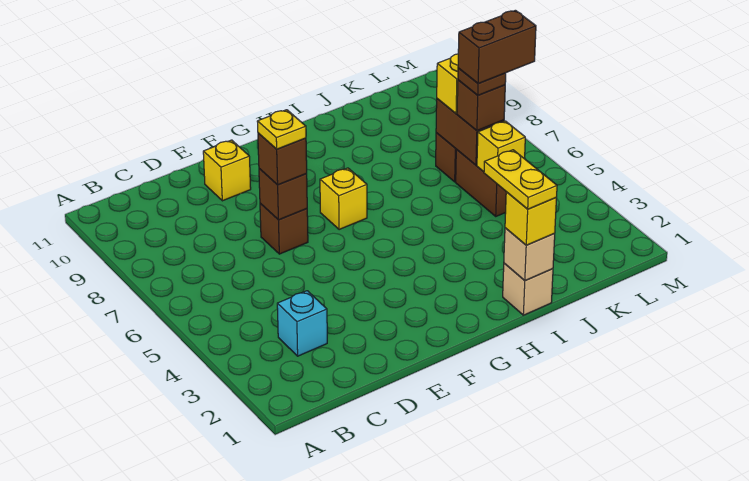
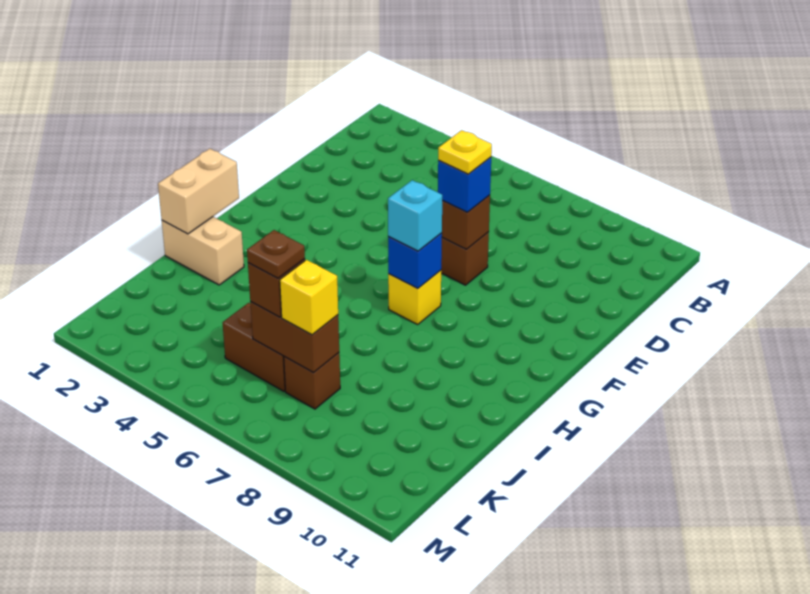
cyan brick C3 level 1 -> cyan brick G7 level 3
brown brick E7 level 3 -> blue brick E7 level 3
yellow brick E10 level 1 -> none
none -> blue brick G7 level 2
tan brick I1 level 1 -> tan brick I1:I2 level 1
tan brick I1 level 2 -> tan brick H1:I1 level 2
yellow brick I1 level 3 -> none
yellow plate I1:I2 level 4 -> none
yellow brick K5 level 2 -> none
brown brick K6:L6 level 5 -> none

